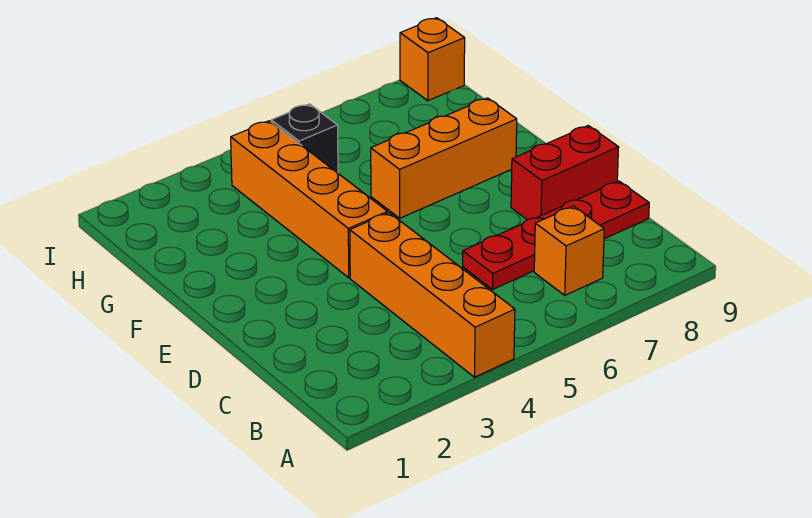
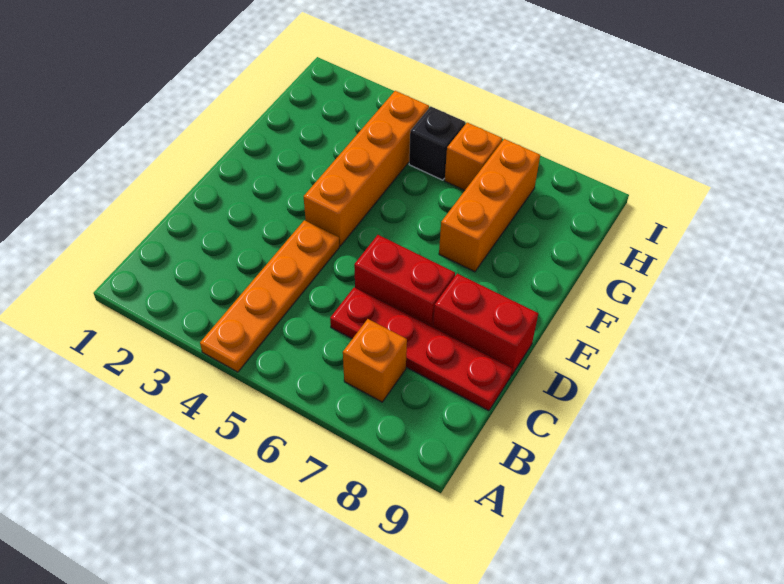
orange brick A4:D4 level 1 -> orange plate A4:D4 level 1
none -> red brick D6:D7 level 1
orange brick F6:F8 level 1 -> orange brick F7:H7 level 1
orange brick I9 level 1 -> orange brick H6 level 1

